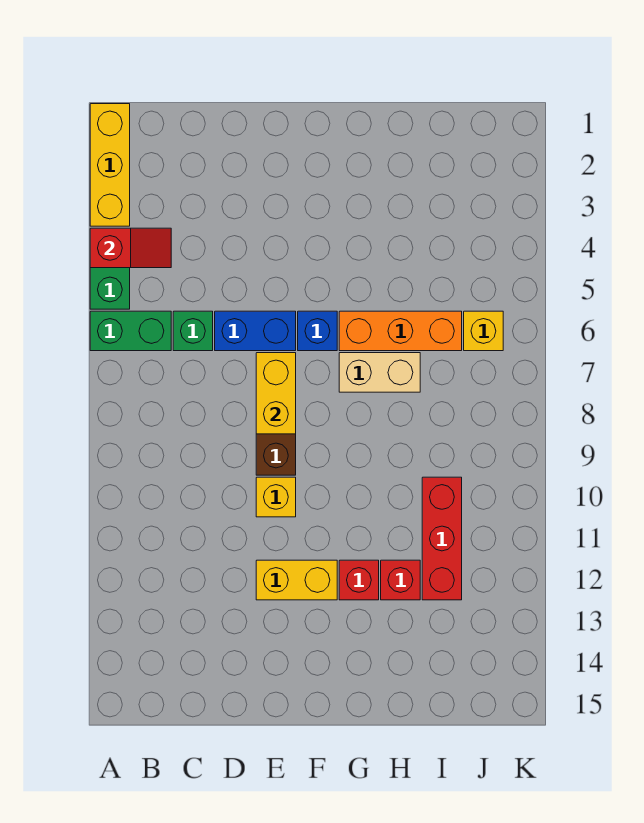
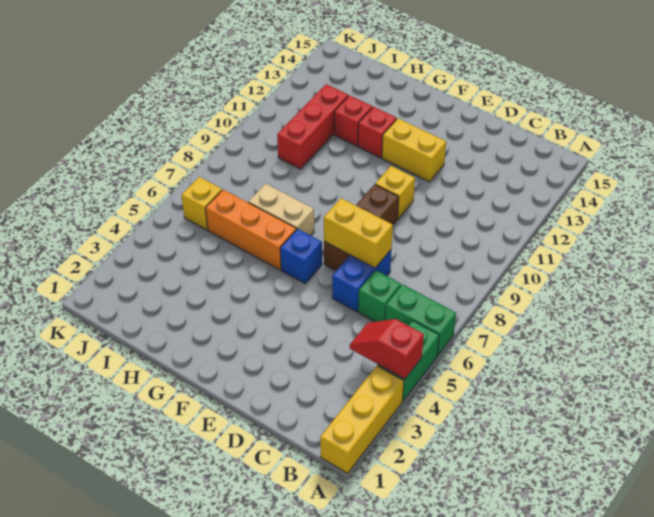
blue brick D6:E6 level 1 -> blue brick D6:D7 level 1
yellow brick E7:E8 level 2 -> yellow brick D7:E7 level 2

